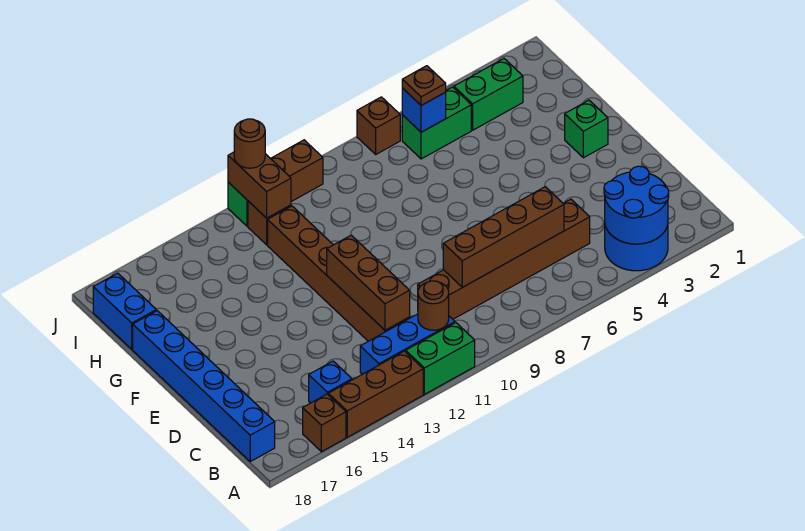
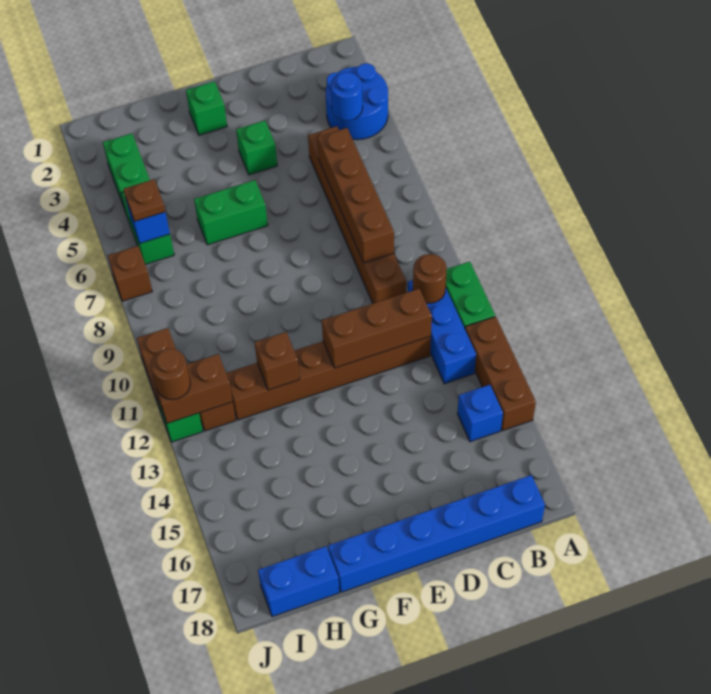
blue round brick A3:B4 level 2 -> blue round brick B4 level 2
brown brick A16 level 1 -> brown brick G12 level 2
none -> green brick E4 level 1
none -> green brick F6:G6 level 1

